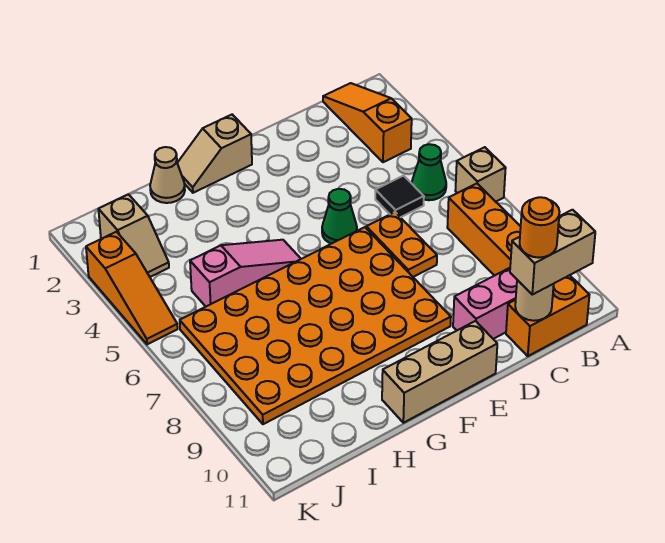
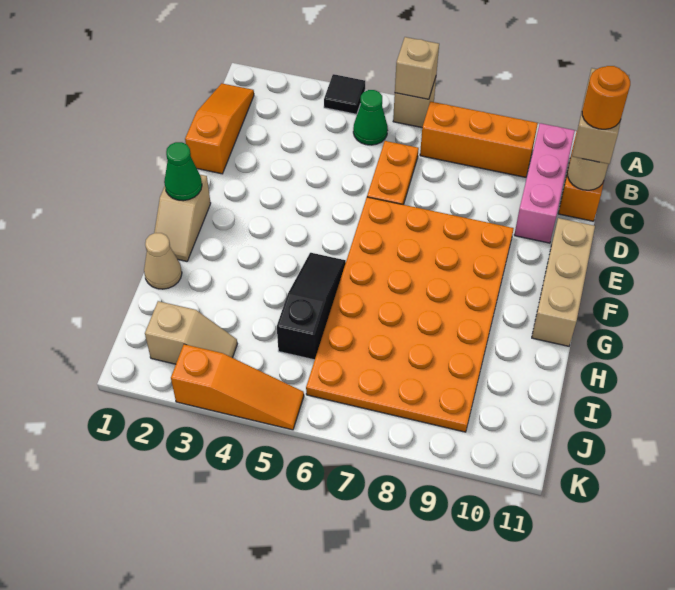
none -> tan brick A6 level 2
orange slope B1:B3 level 1 top 3 -> orange slope B1:D1 level 1 top D
black tile C5 level 1 -> black tile A4 level 1
orange plate D6:D7 level 1 -> orange plate C6:D6 level 1
green cone E5 level 1 -> green cone F1 level 2
pink slope G5:I5 level 1 top I -> black slope G5:I5 level 1 top I

